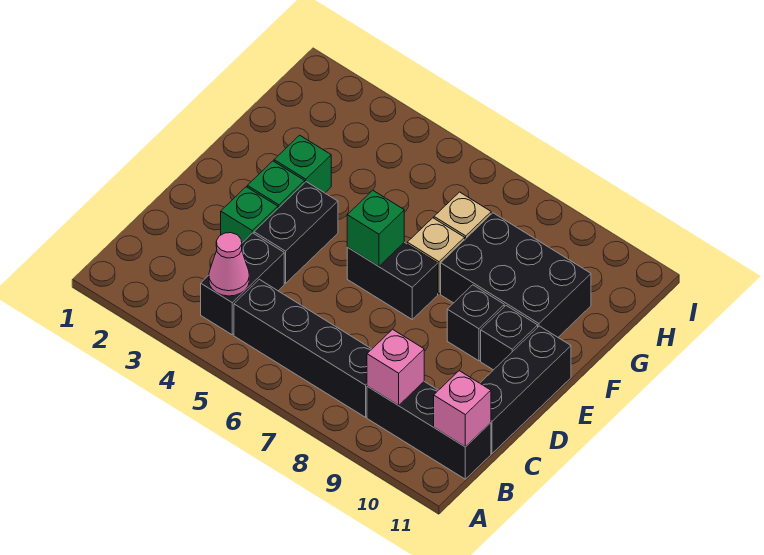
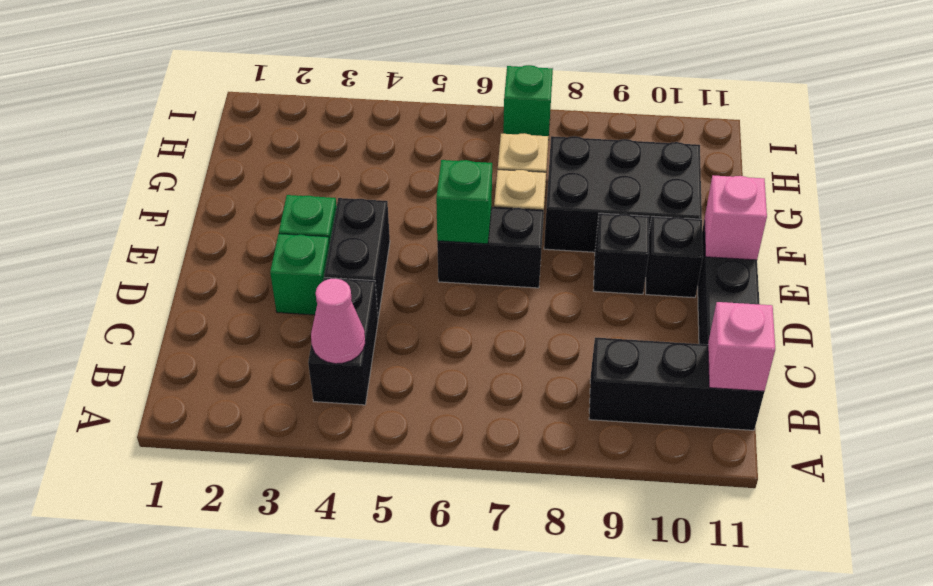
black brick B5:B8 level 1 -> none
pink brick B9 level 2 -> pink brick E11 level 2
green brick F3 level 1 -> green brick I7 level 1

